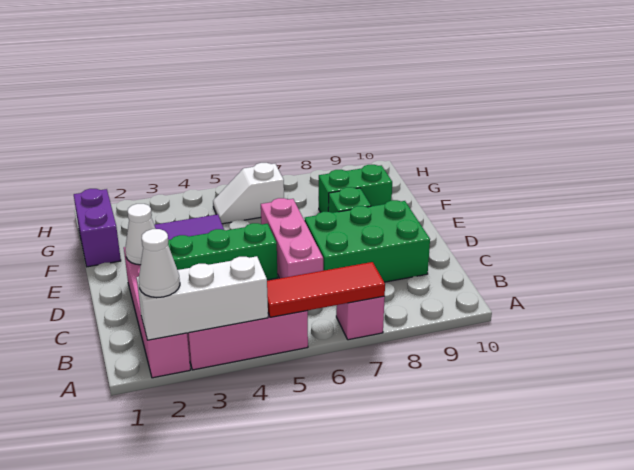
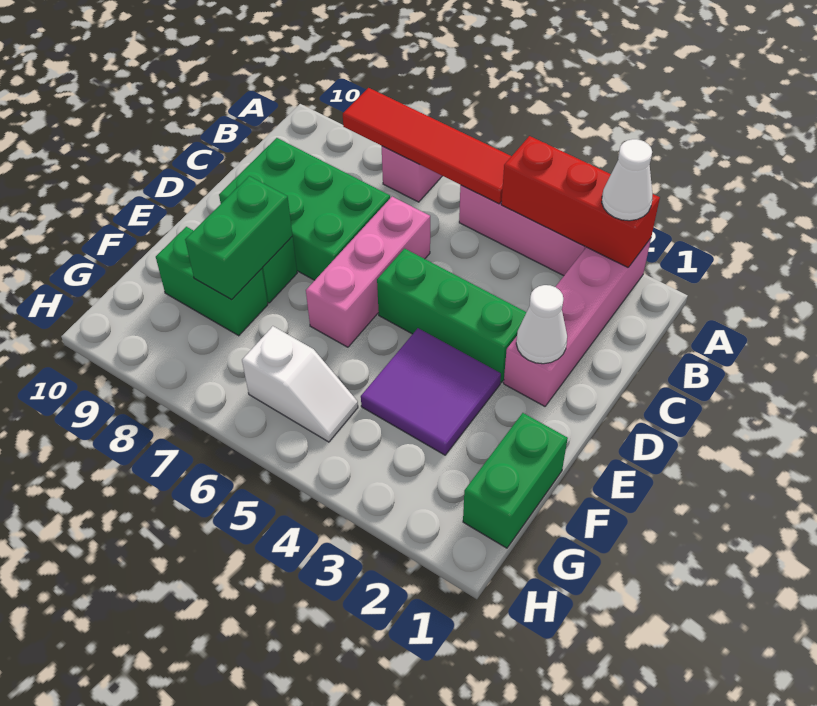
white brick A2:A4 level 2 -> red brick A2:A4 level 2
red tile A5:A7 level 2 -> red tile A5:A8 level 2
none -> green brick E8:F8 level 2
purple brick F1:G1 level 1 -> green brick F1:G1 level 1

